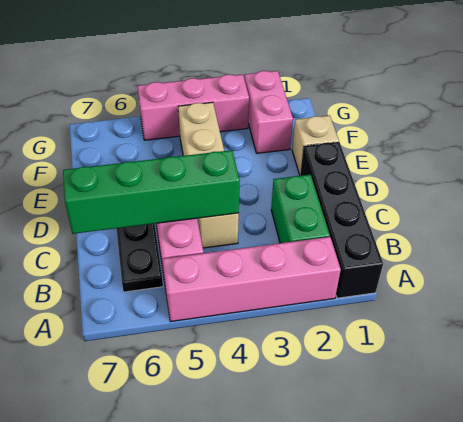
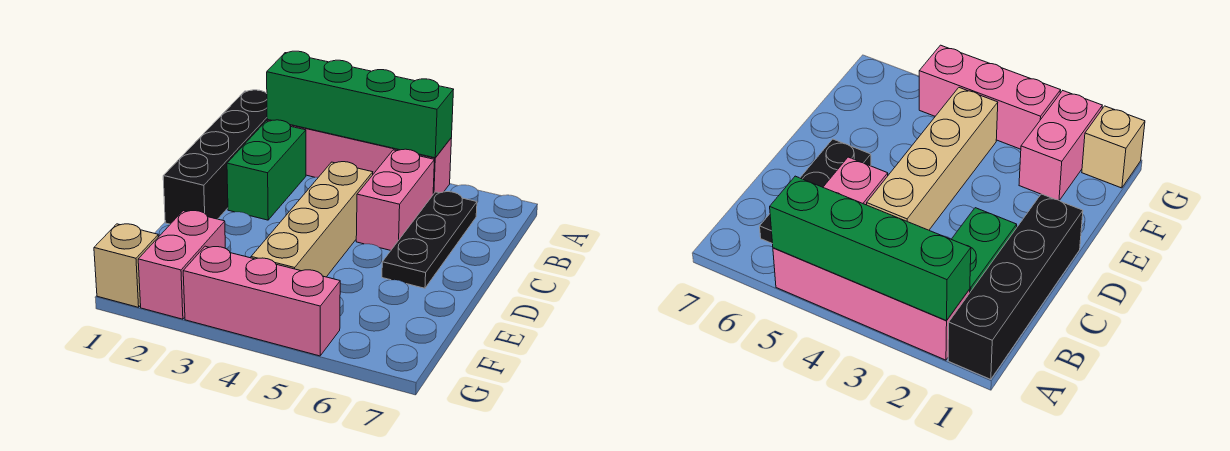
green brick C4:C7 level 2 -> green brick A2:A5 level 2
tan brick E1 level 1 -> tan brick G1 level 1

